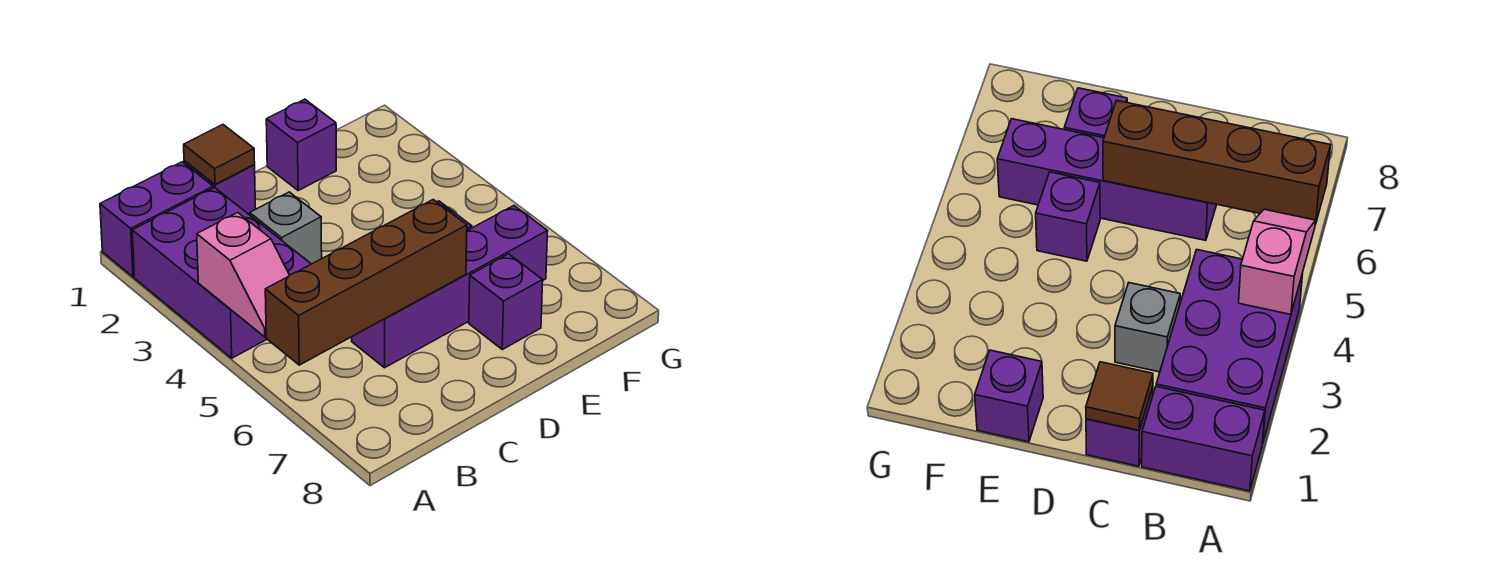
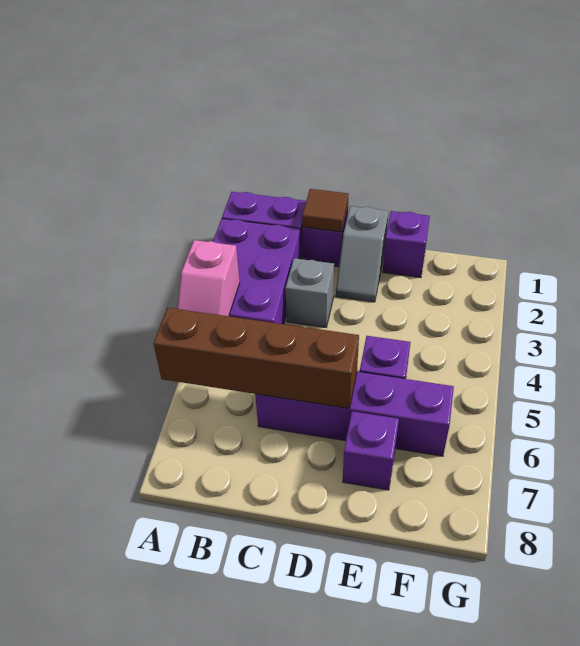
none -> grey slope D1:D2 level 1 top 1

